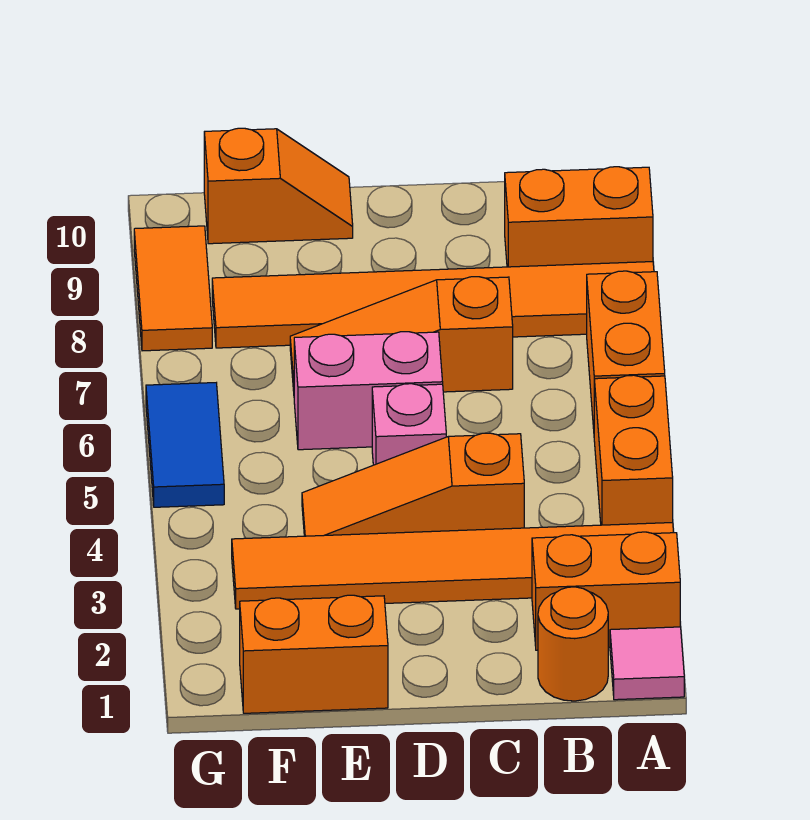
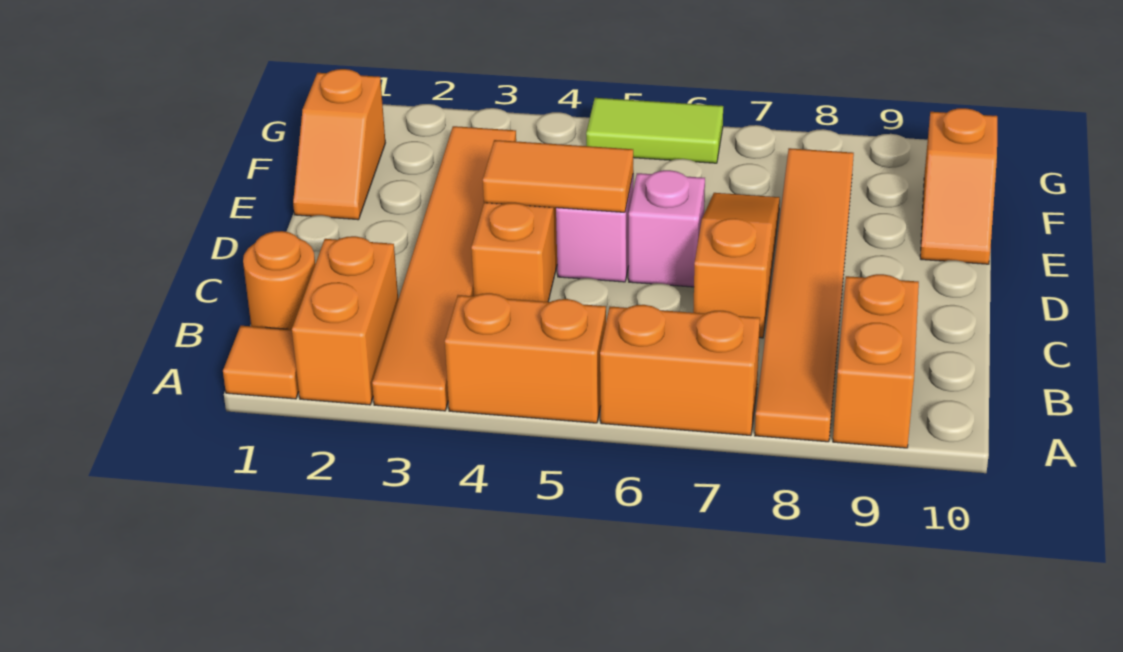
pink tile A1 level 1 -> orange tile A1 level 1
pink brick D6:E6 level 1 -> pink brick D6 level 1
orange brick E1:F1 level 1 -> orange slope E1:F1 level 1 top F
blue tile G5:G6 level 1 -> lime tile G5:G6 level 1
orange tile G8:G9 level 1 -> orange tile D4:D5 level 2

